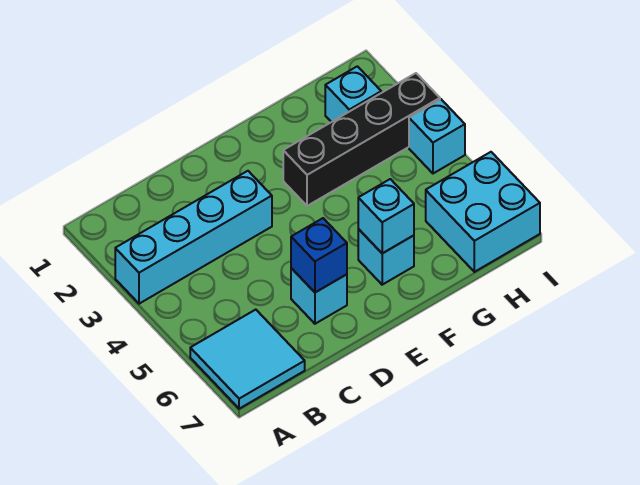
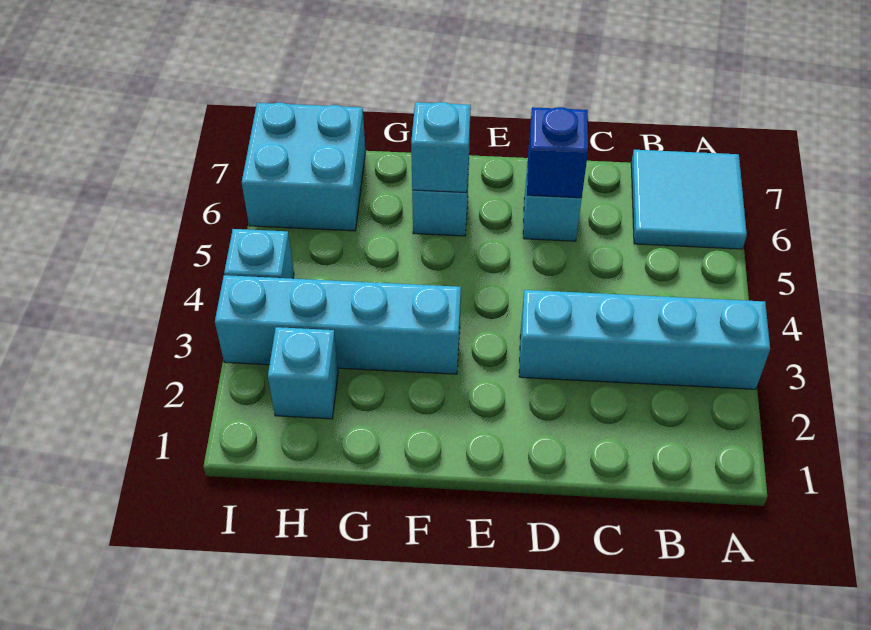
black brick F3:I3 level 1 -> cyan brick F3:I3 level 1

